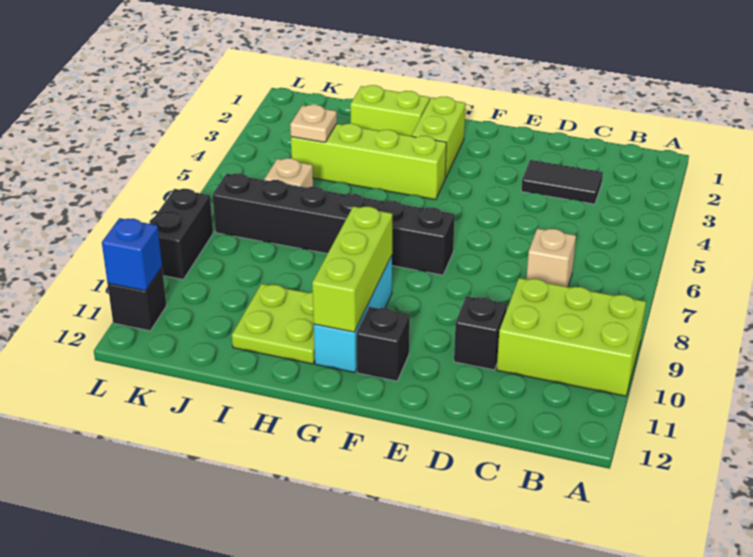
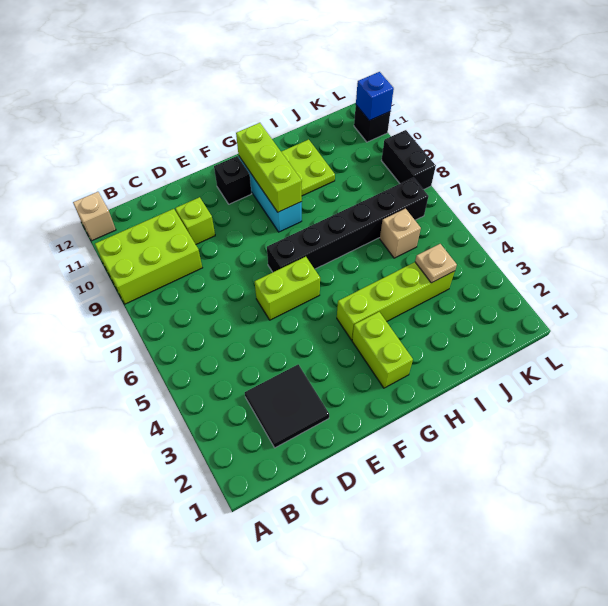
black tile C3:D3 level 1 -> black tile C2:D3 level 1
tan brick C7 level 1 -> tan brick A12 level 1
black brick D10 level 1 -> lime brick D10 level 1
lime brick H2:I2 level 1 -> lime brick E6:F6 level 1

